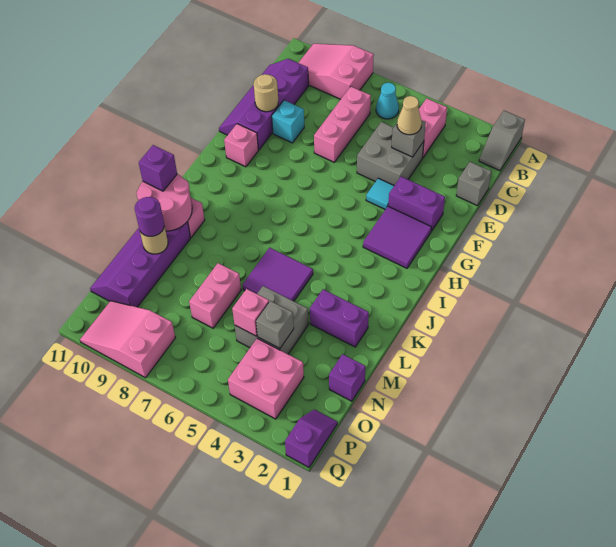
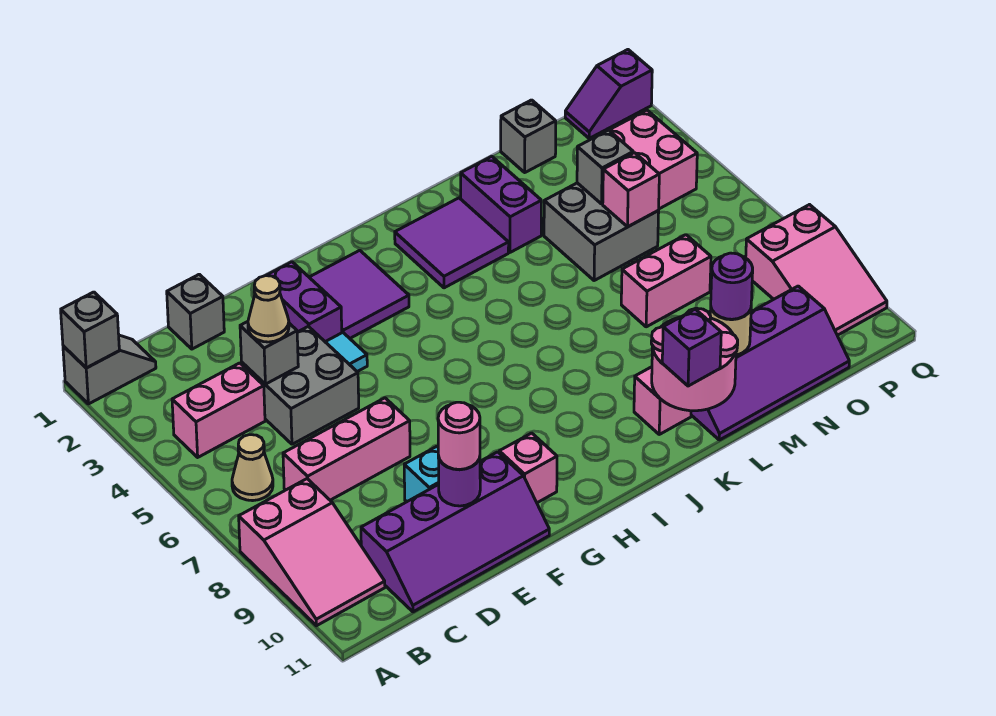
none -> grey brick A1 level 2
cyan cone B6 level 1 -> tan cone B6 level 1
tan round brick E10 level 2 -> purple round brick E10 level 2
none -> pink round brick E10 level 3
purple tile K5:L6 level 1 -> purple tile J2:K3 level 1
purple brick N1 level 1 -> grey brick N1 level 1

